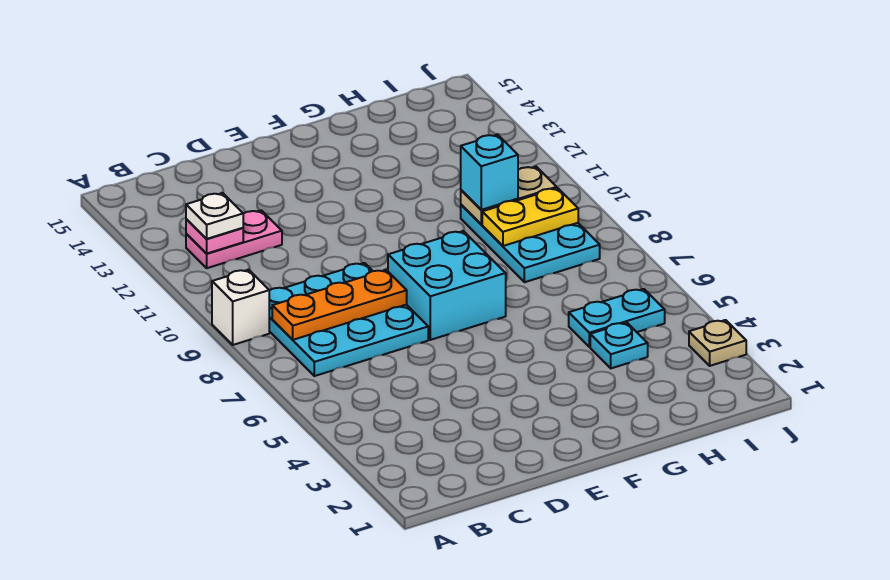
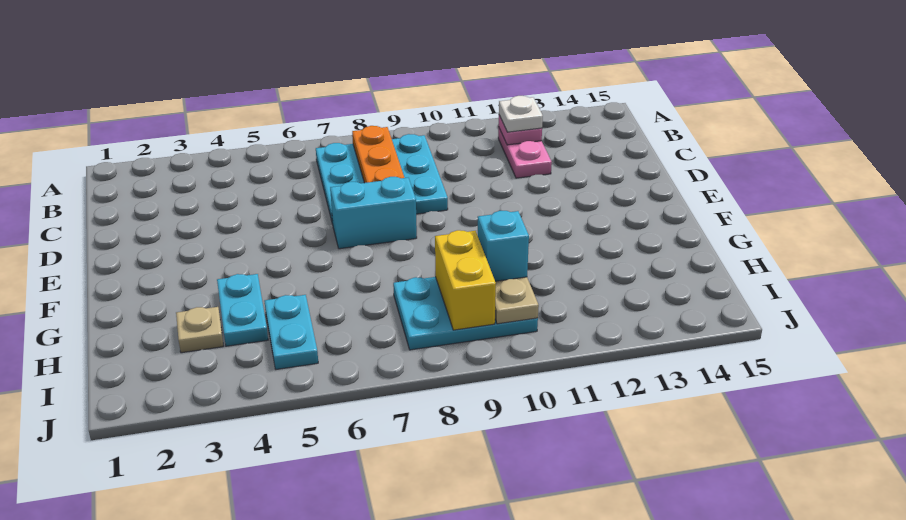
white brick A9 level 1 -> none
cyan brick E7:F8 level 1 -> cyan brick E7:E8 level 1
cyan plate H4 level 1 -> cyan plate G4:H4 level 1
yellow plate H9:I9 level 2 -> yellow brick H9:I9 level 2
tan plate J3 level 1 -> tan plate H3 level 1

